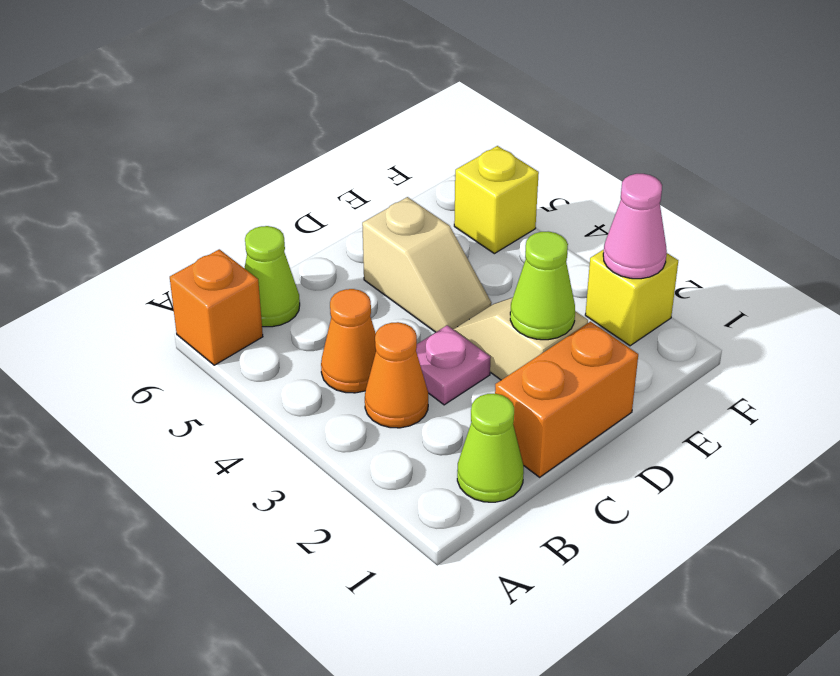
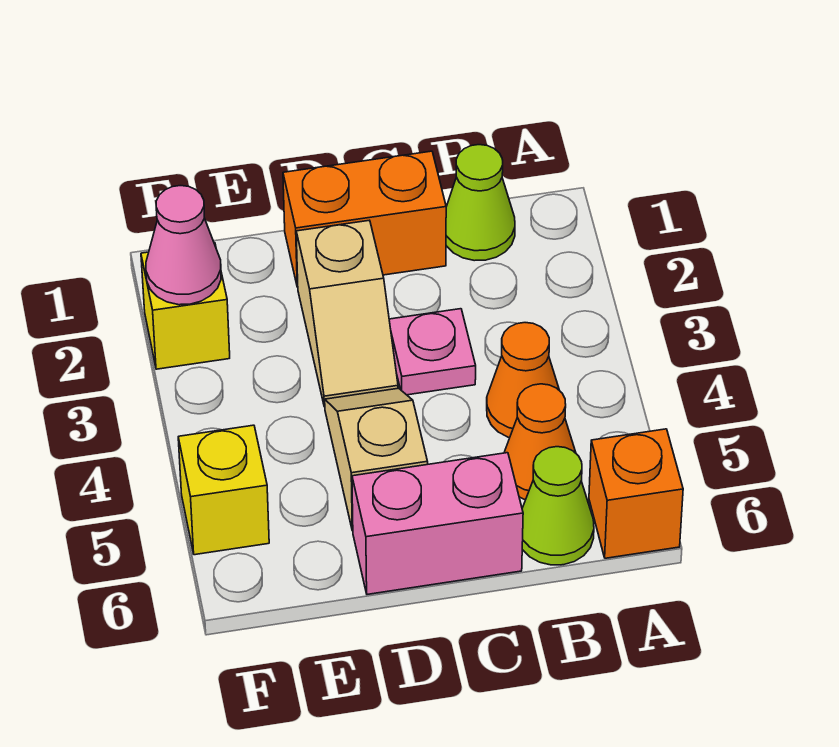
orange cone B3 level 1 -> orange cone B5 level 1
none -> pink brick C6:D6 level 1
lime cone D2 level 2 -> none

